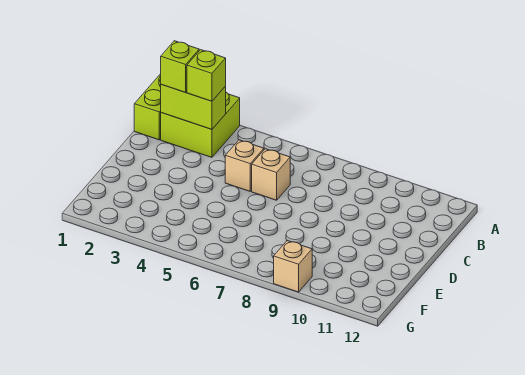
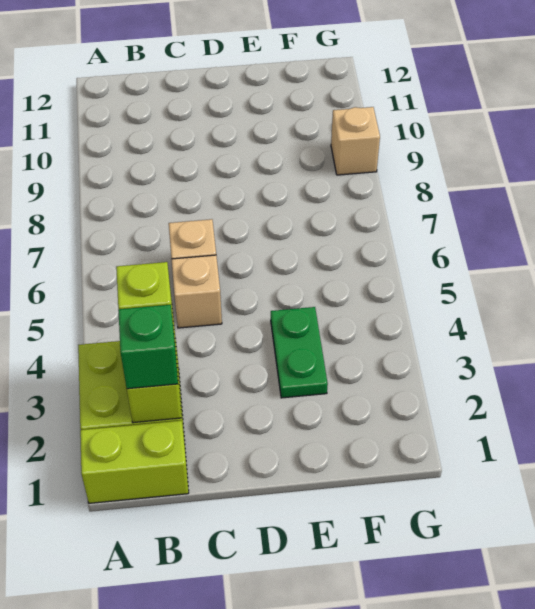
lime brick B2 level 3 -> green brick B2 level 3
none -> green plate E3:E4 level 1

